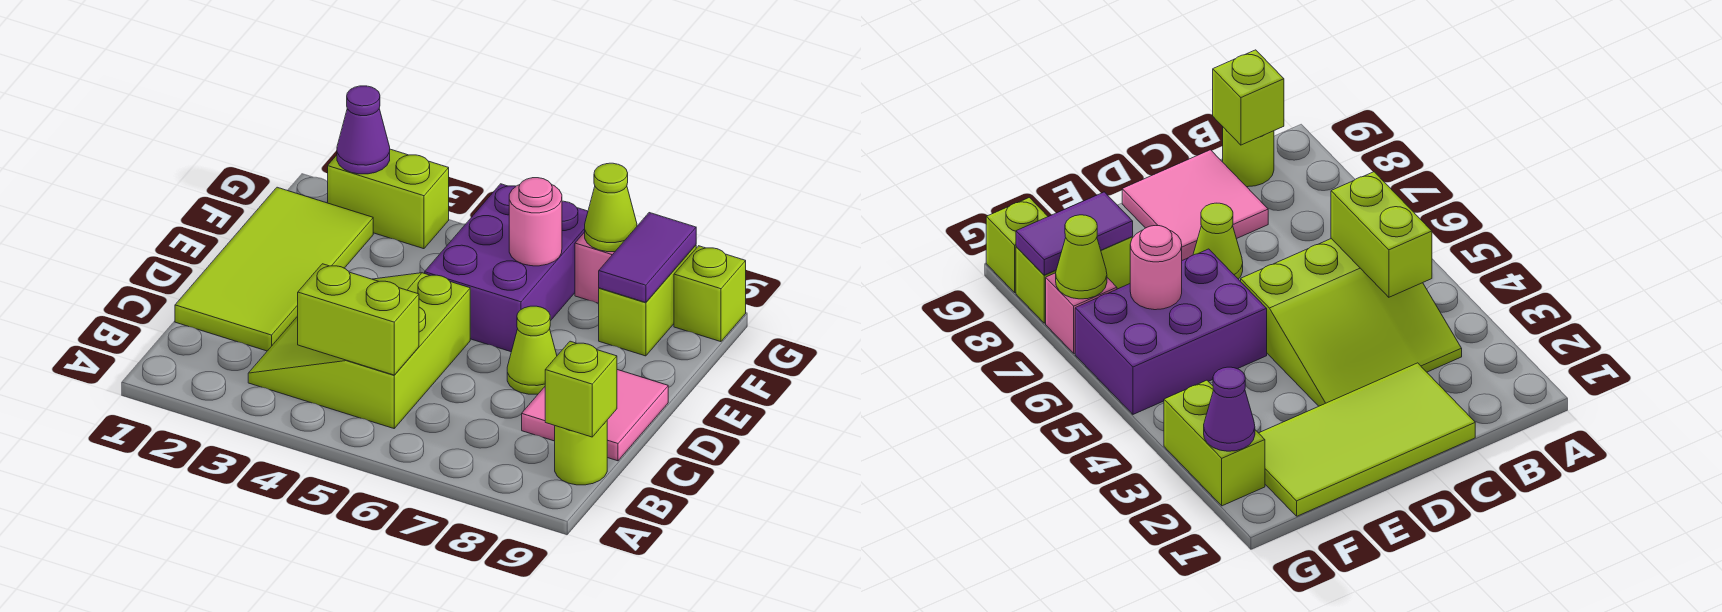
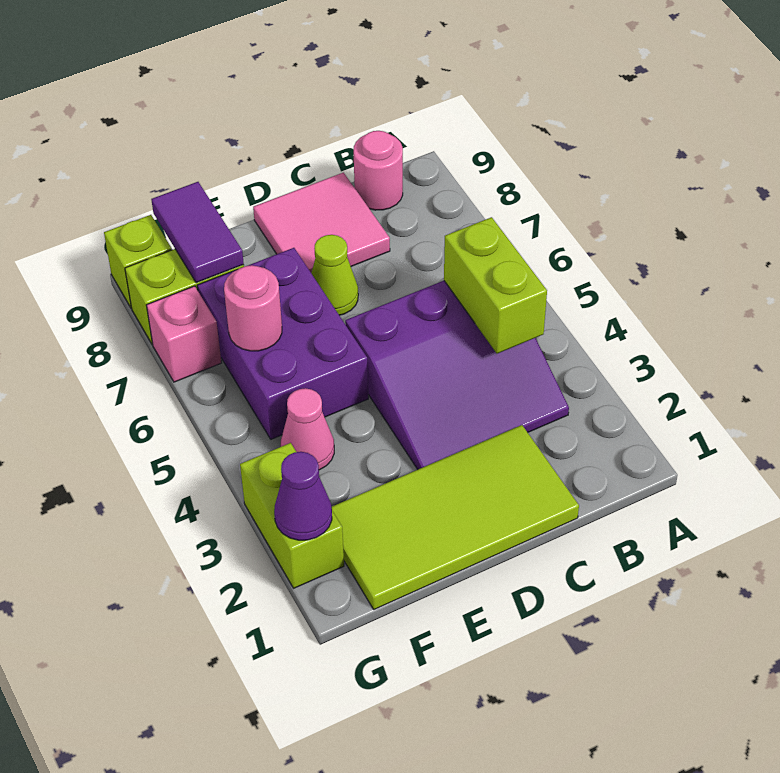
lime slope B3:D5 level 1 top 5 -> purple slope B3:D5 level 1 top 5
lime round brick B9 level 1 -> pink round brick B9 level 1
lime brick B9 level 2 -> none
purple brick E5:G6 level 1 -> purple brick E5:F7 level 1
none -> pink cone F4 level 1
purple tile F8:G8 level 2 -> purple tile F8:F9 level 2
lime cone G7 level 2 -> none

